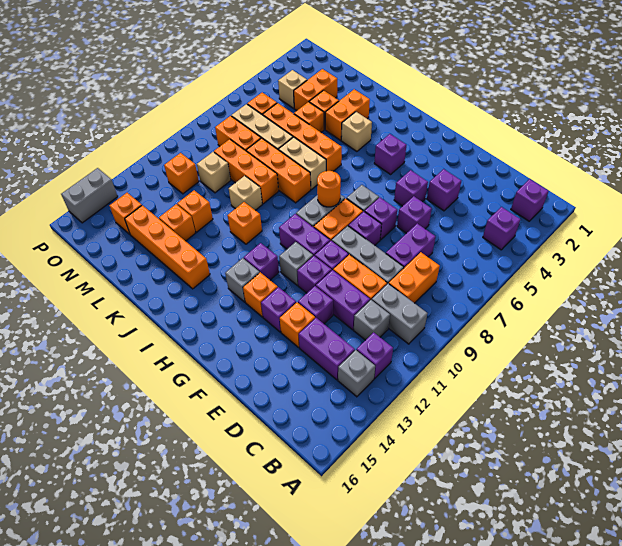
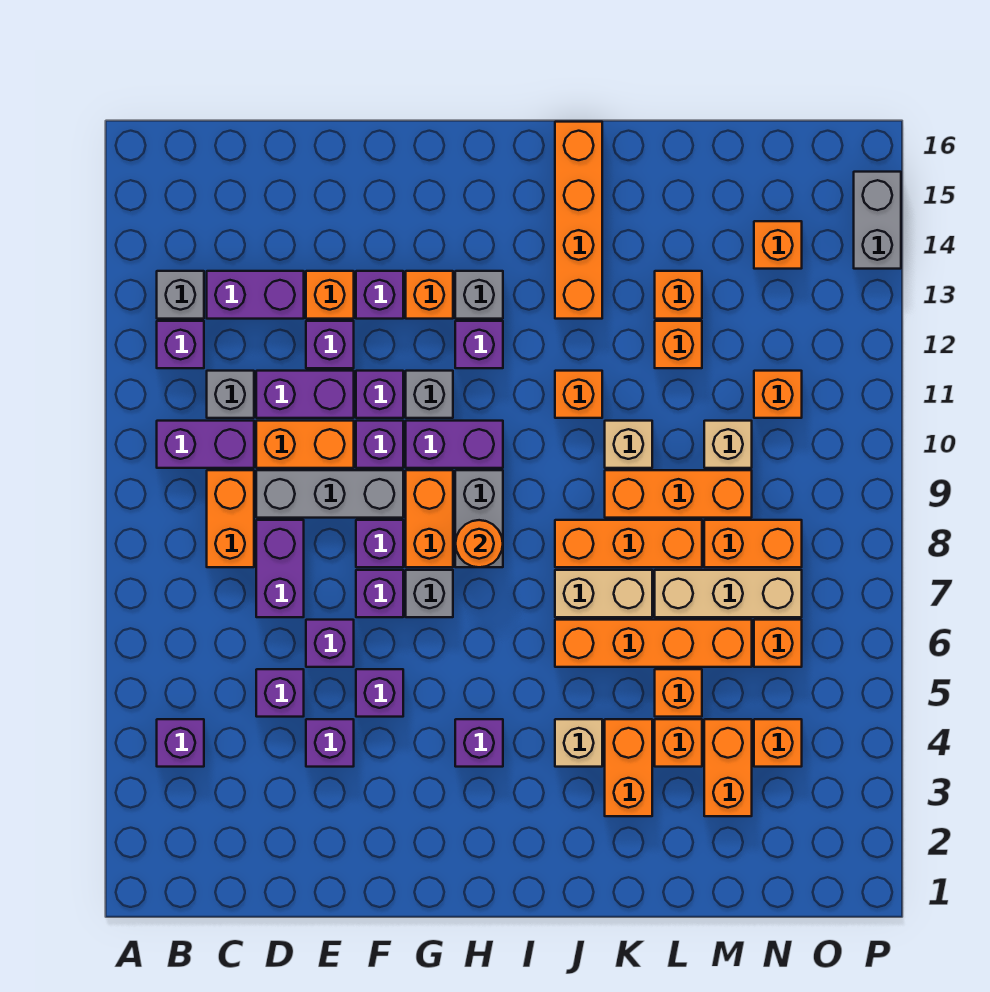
purple brick B2 level 1 -> purple brick D5 level 1
grey brick B10:C10 level 1 -> purple brick B10:C10 level 1
orange brick J14:M14 level 1 -> orange brick J13:J16 level 1
tan brick N4 level 1 -> orange brick N4 level 1

